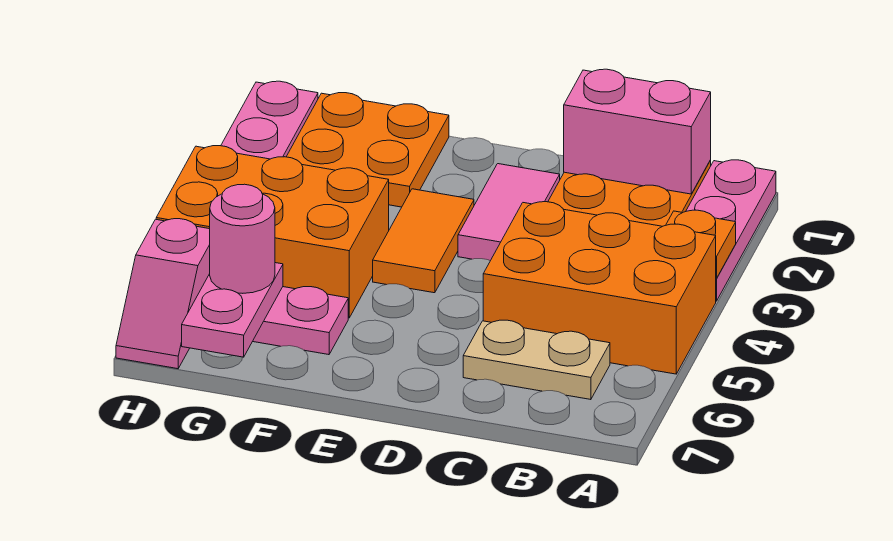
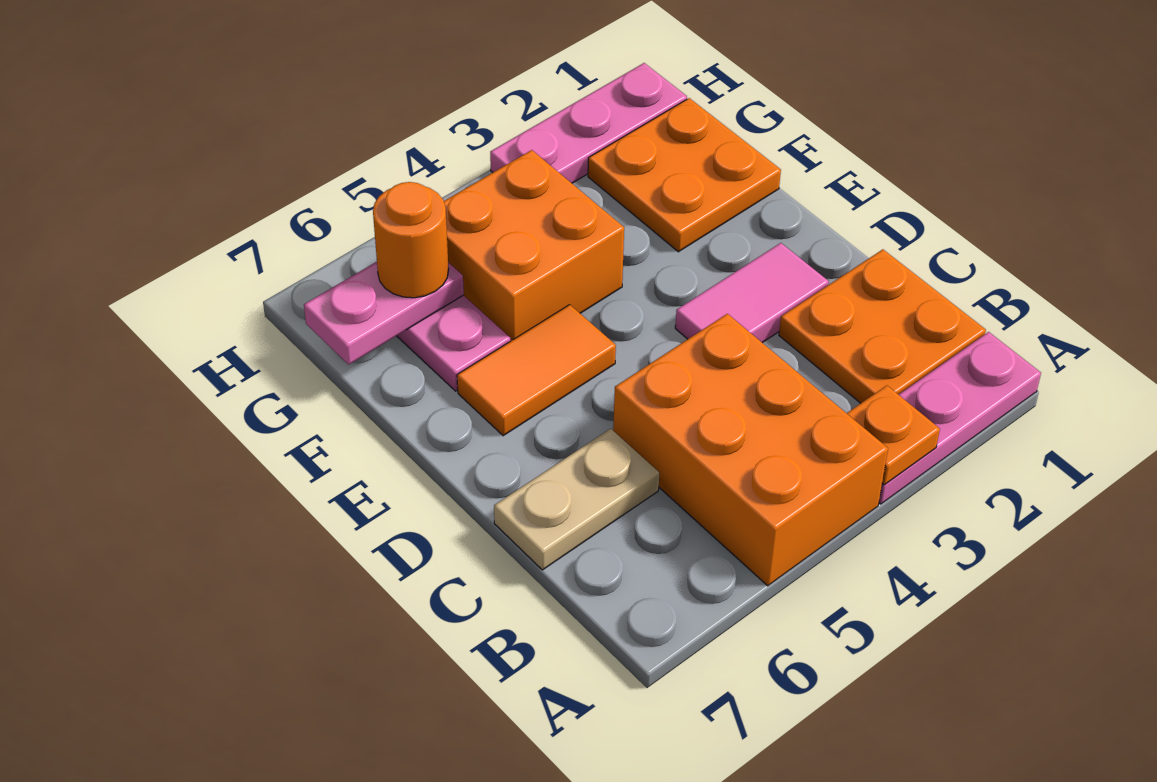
pink brick B1:C1 level 2 -> none
tan plate B6:C6 level 1 -> tan plate C6:C7 level 1
orange tile E3:E4 level 1 -> orange tile E5:E6 level 1
orange brick F4:H5 level 1 -> orange brick F4:G5 level 1
pink round brick G6 level 3 -> orange round brick G6 level 3
pink slope H6:H7 level 1 top 6 -> none

